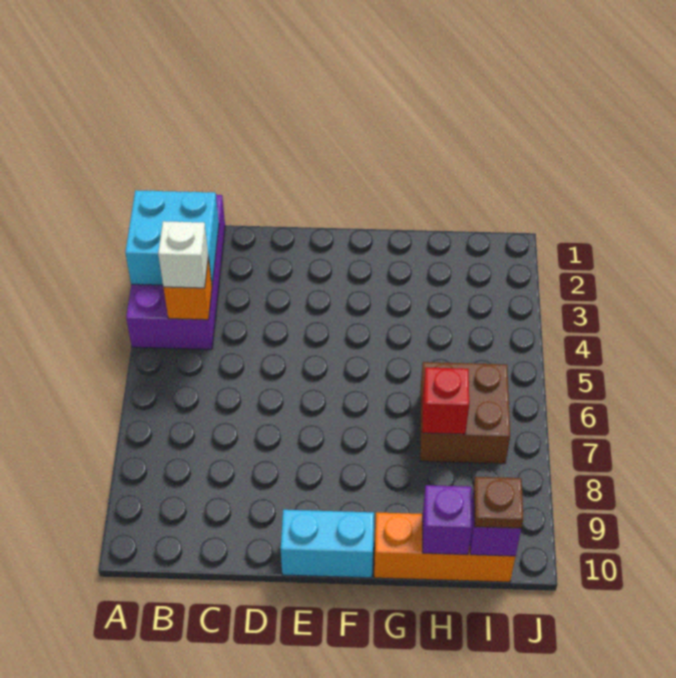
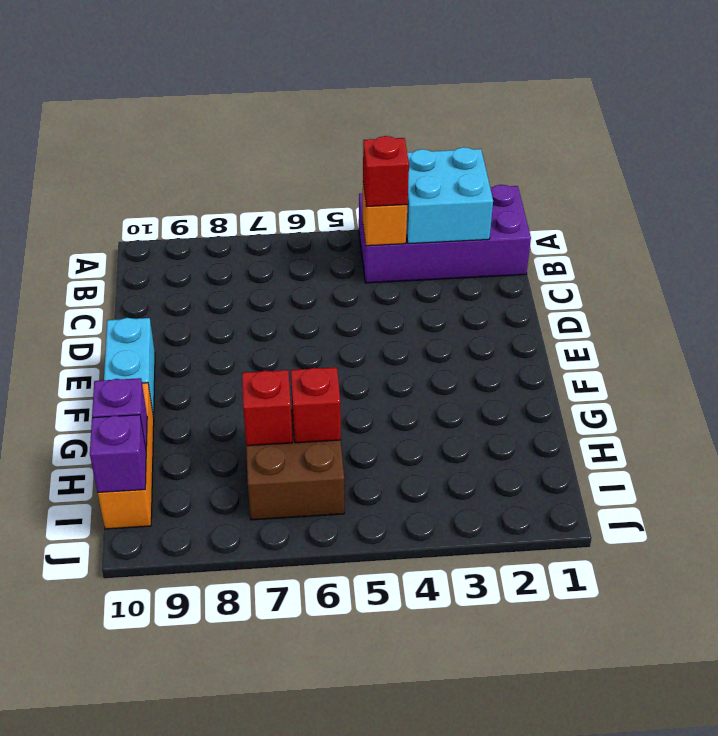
white brick B4 level 3 -> red brick B4 level 3
none -> red brick H6 level 2
brown plate I10 level 3 -> none

